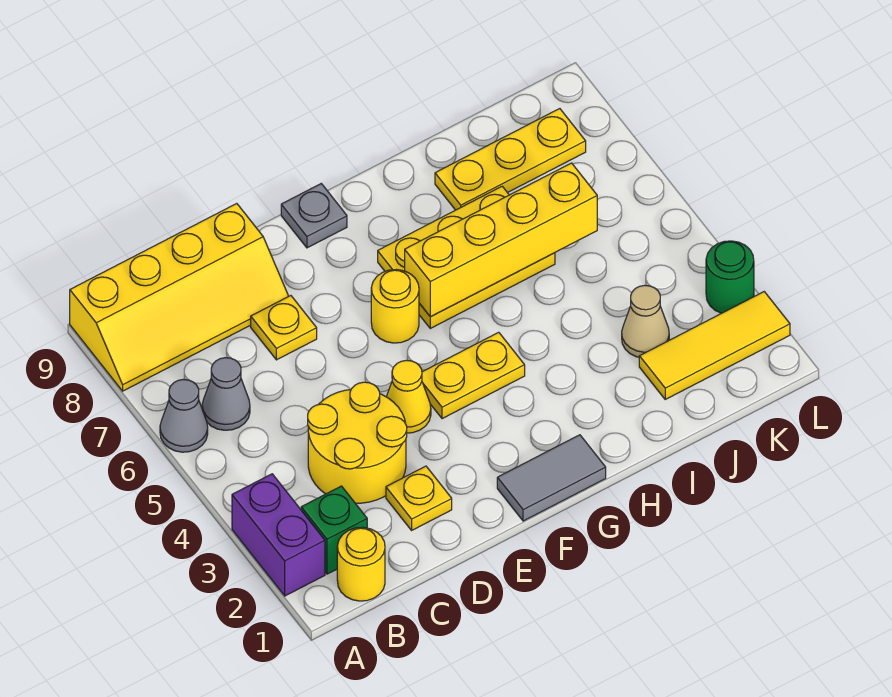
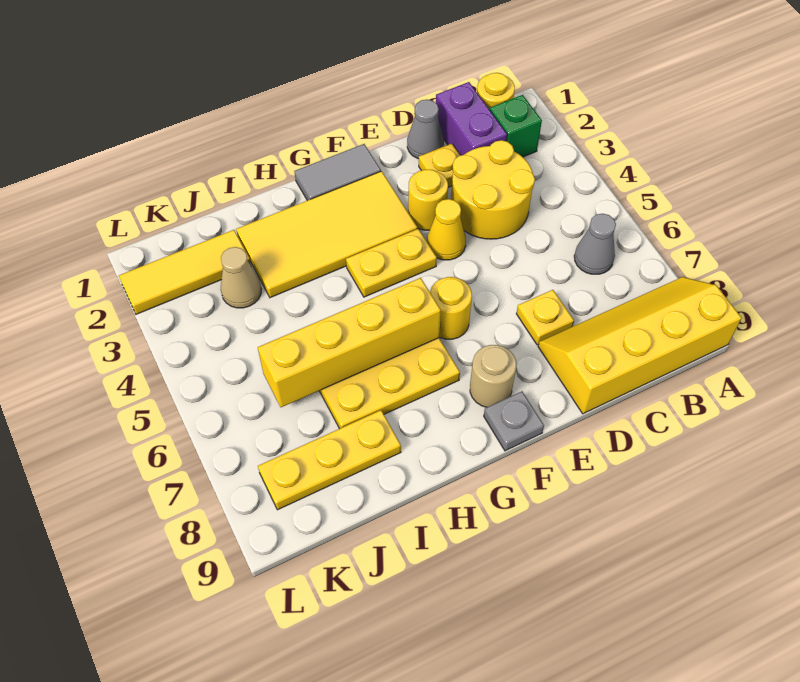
purple brick A2:A3 level 1 -> purple brick C1:C2 level 1
grey cone A6 level 1 -> grey cone D1 level 1
none -> yellow round brick E3 level 1
none -> yellow tile F2:I3 level 1
none -> tan round brick F8 level 1
green round brick L3 level 1 -> none

